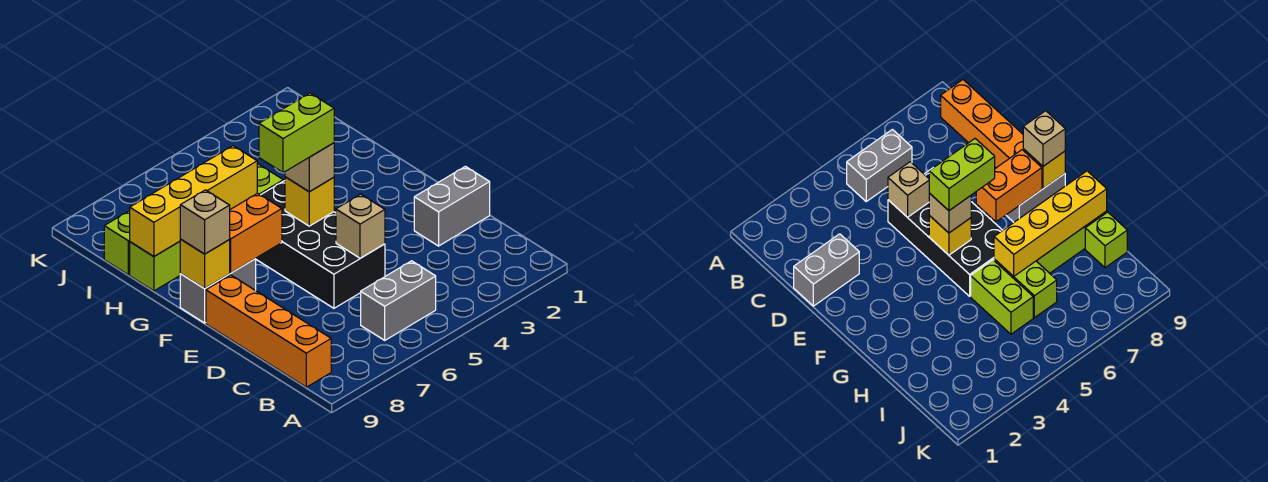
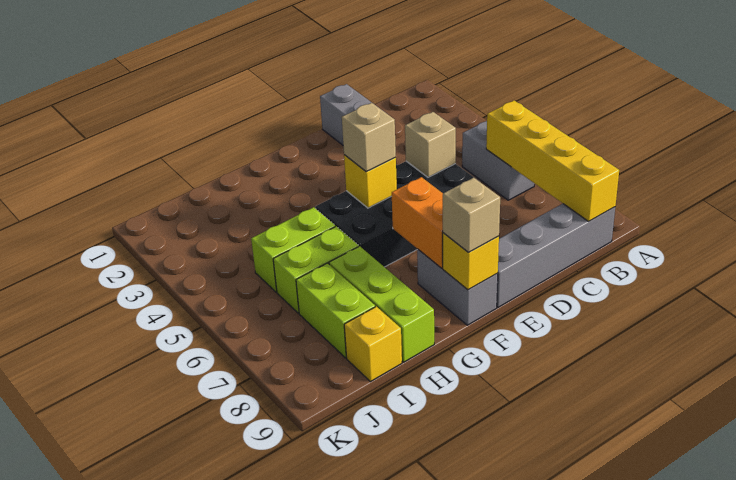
orange brick B9:E9 level 1 -> grey brick B9:E9 level 1
lime brick F5:F6 level 4 -> lime brick I7:I8 level 1
yellow brick H6:H9 level 2 -> yellow brick B6:B9 level 2
lime brick I9 level 1 -> yellow brick I9 level 1

